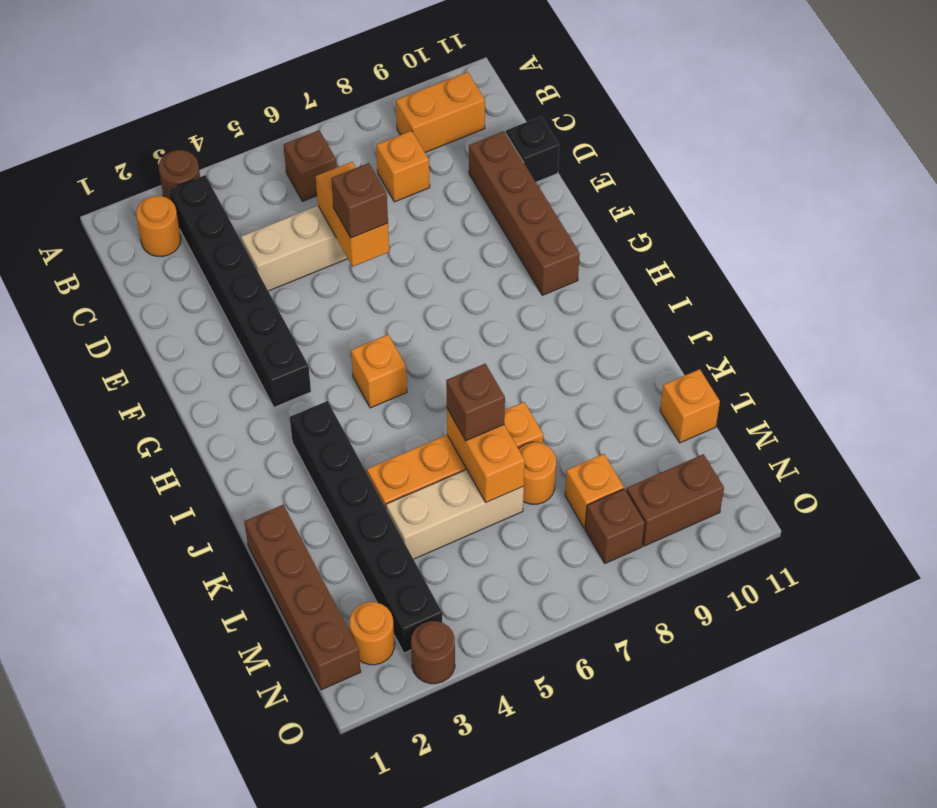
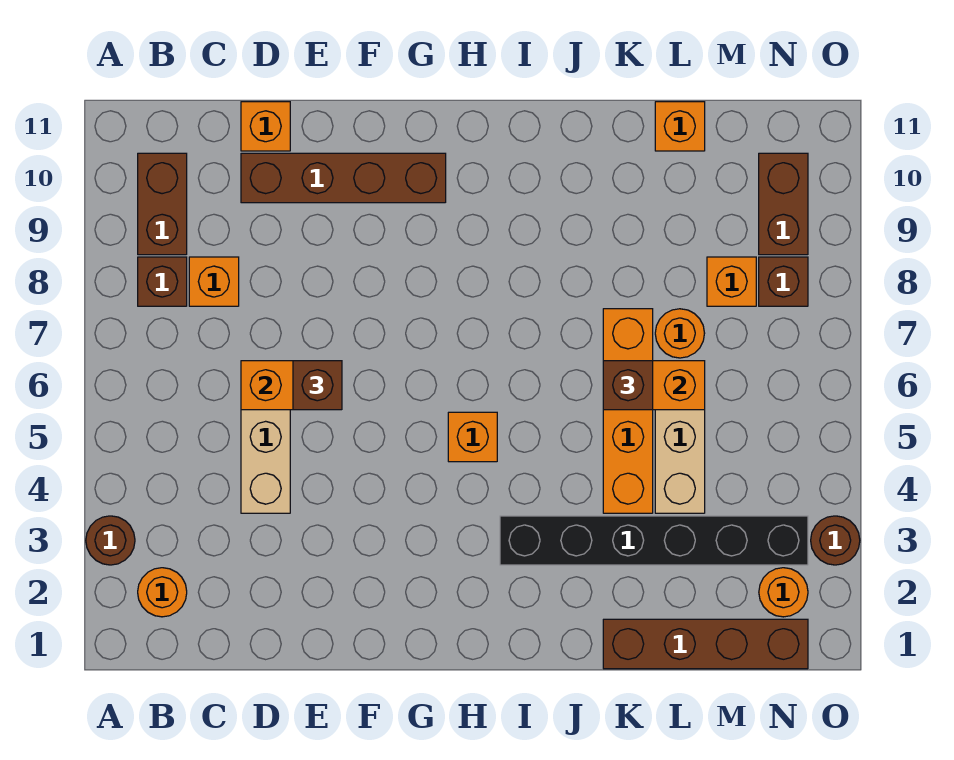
black brick B3:G3 level 1 -> none
brown brick B6 level 1 -> brown brick B8 level 1
orange brick B9:B10 level 1 -> brown brick B9:B10 level 1
black brick D11 level 1 -> orange brick D11 level 1

